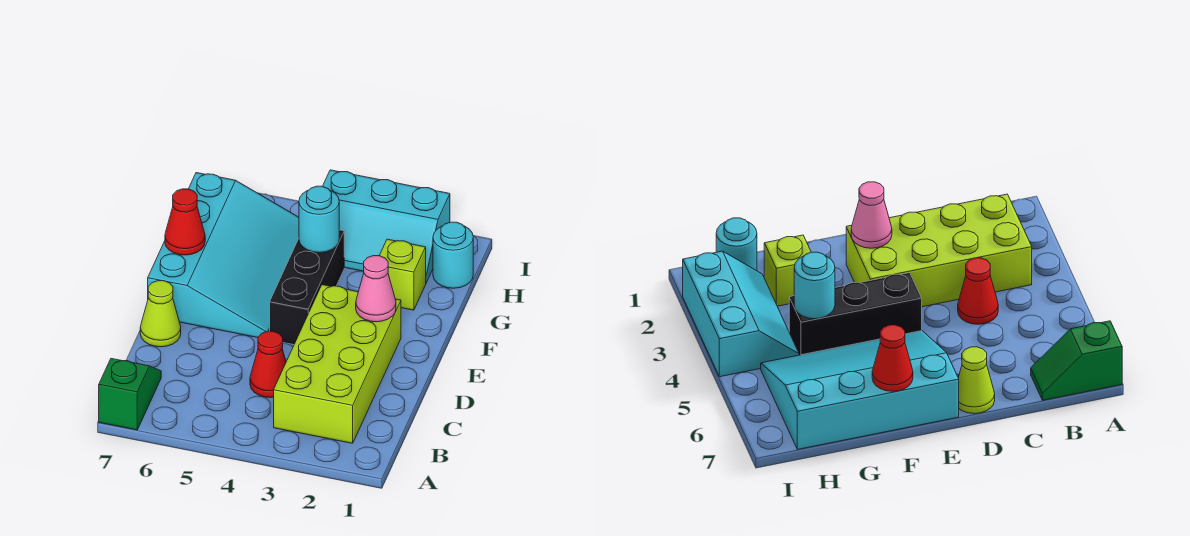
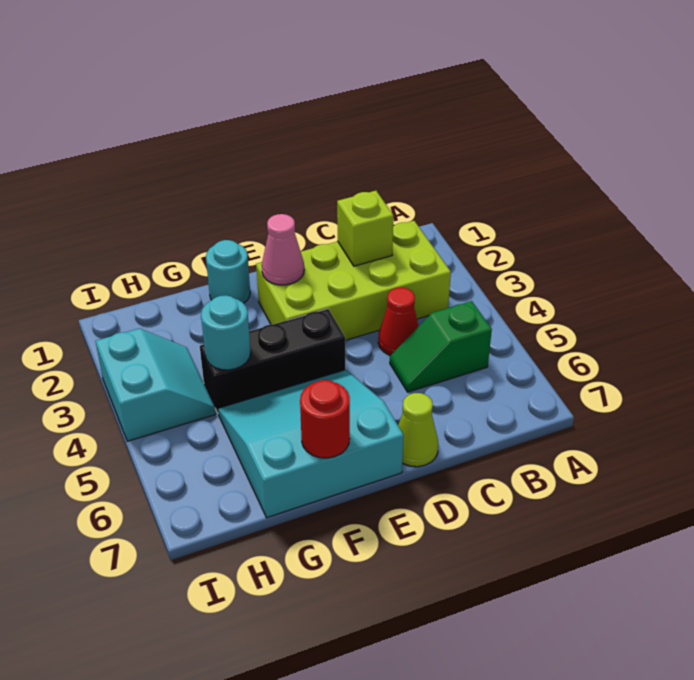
green slope A7:B7 level 1 top A -> green slope B5:C5 level 1 top B
cyan slope E5:H7 level 1 top 7 -> cyan slope E5:G7 level 1 top 7
red cone F7 level 2 -> red round brick F7 level 2
lime brick G2 level 1 -> lime brick C2 level 2
cyan round brick H1 level 1 -> cyan round brick F1 level 1
cyan slope H2:I4 level 1 top I -> cyan slope H3:I4 level 1 top I

